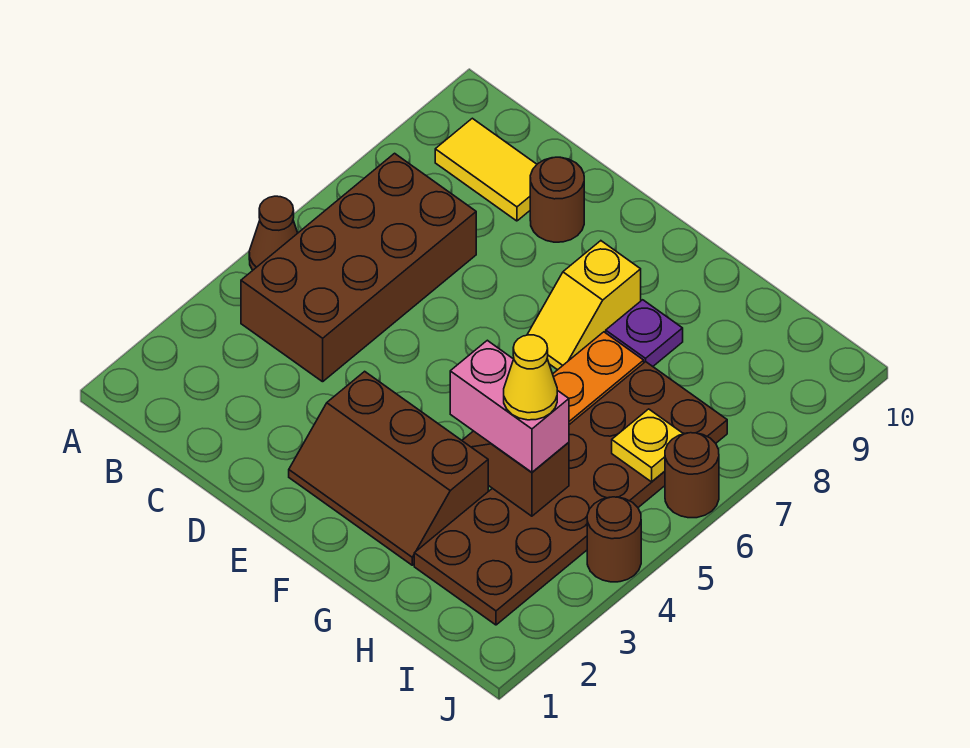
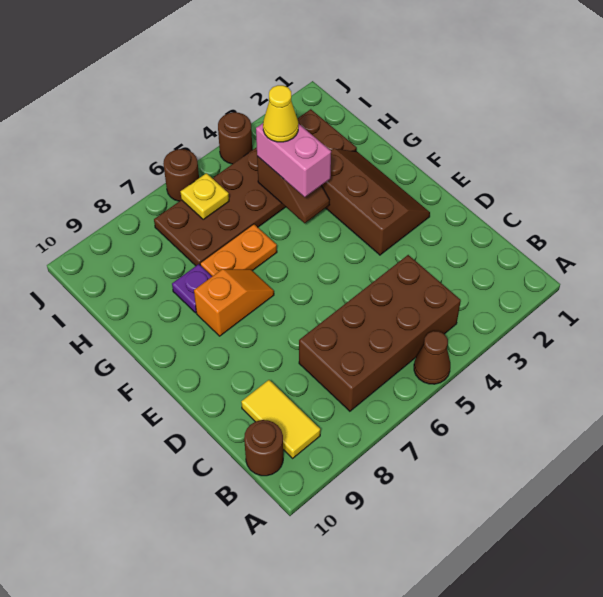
brown round brick D9 level 1 -> brown round brick B10 level 1
yellow slope F7:F8 level 1 top 8 -> orange slope F7:F8 level 1 top 8

